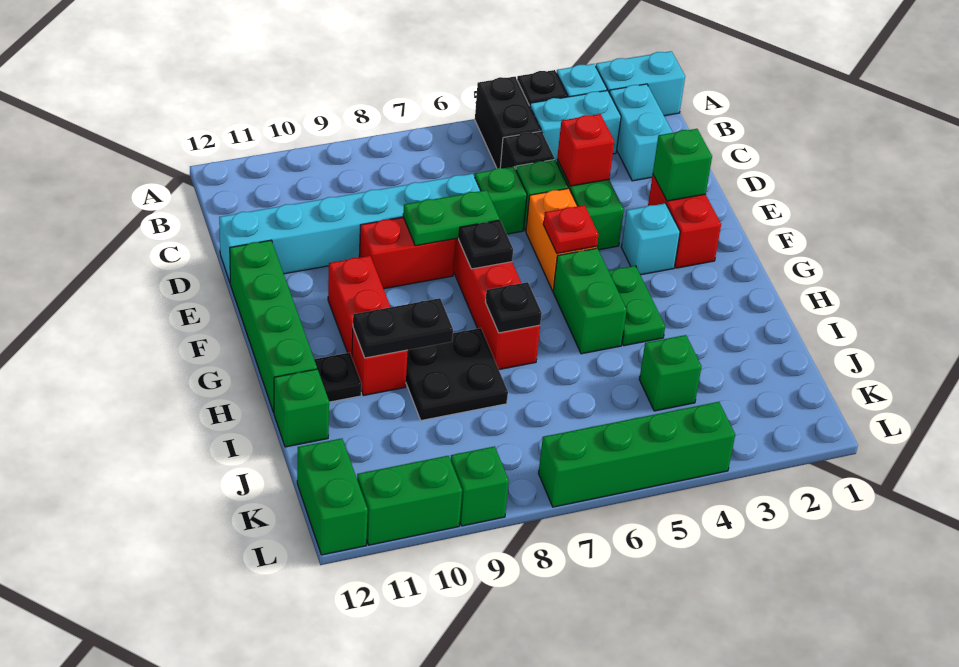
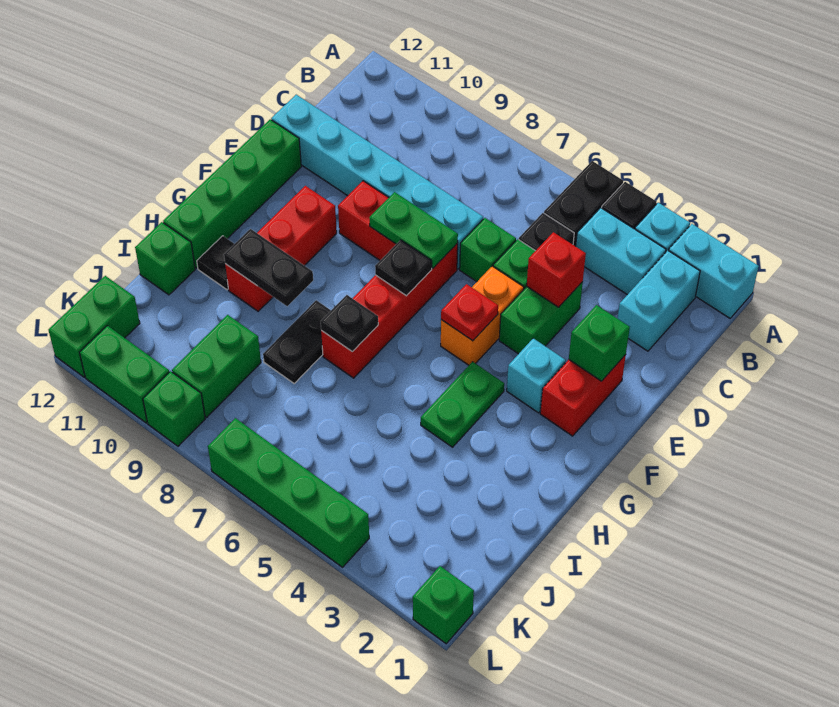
green brick G5:H5 level 1 -> green brick J9:K9 level 1
black plate H8:I9 level 1 -> black plate H8:I8 level 1
green brick J4 level 1 -> green brick L1 level 1

